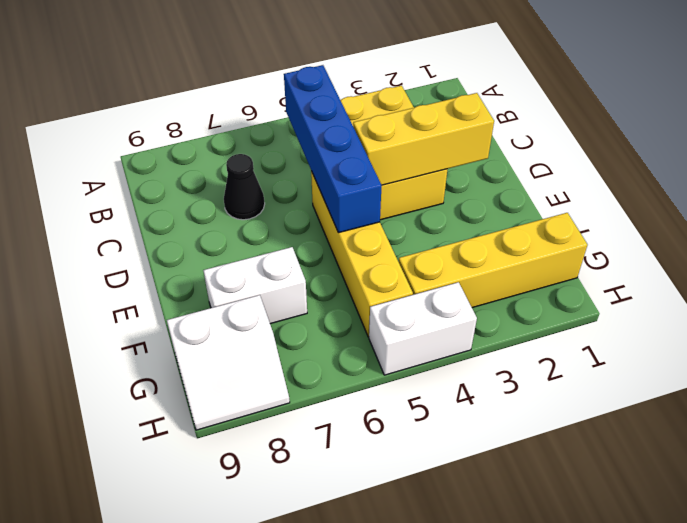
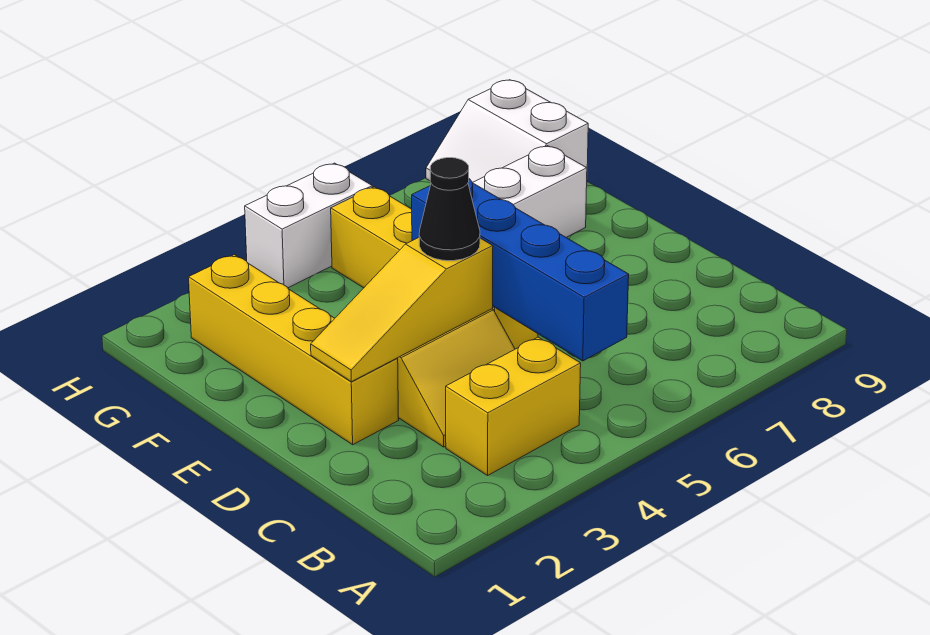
black cone C7 level 1 -> black cone D4 level 3
yellow brick D2:D4 level 2 -> yellow slope D2:D4 level 2 top 4
yellow brick G1:G4 level 1 -> yellow brick D2:G2 level 1
white slope G8:H9 level 1 top G -> white slope G8:H9 level 1 top 9

